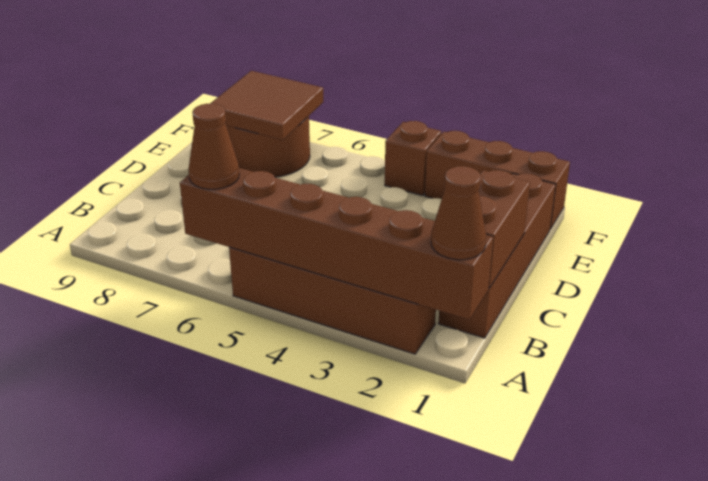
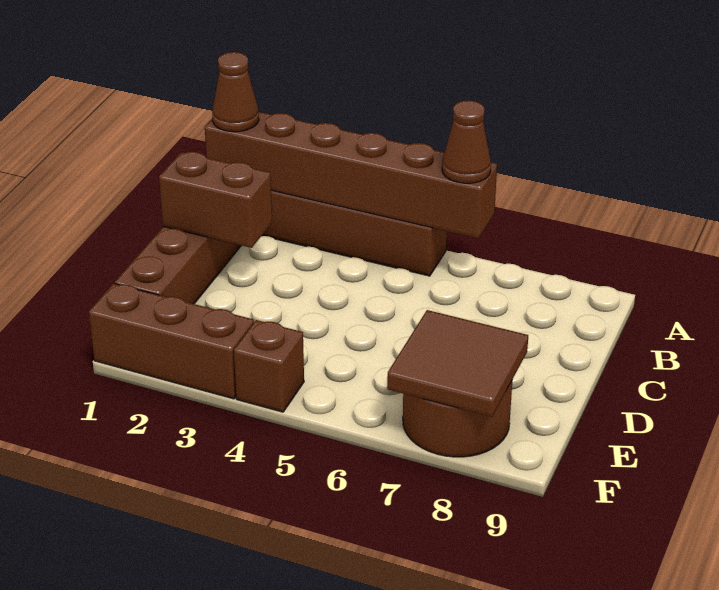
brown brick B1:C1 level 2 -> brown brick C1:C2 level 2

